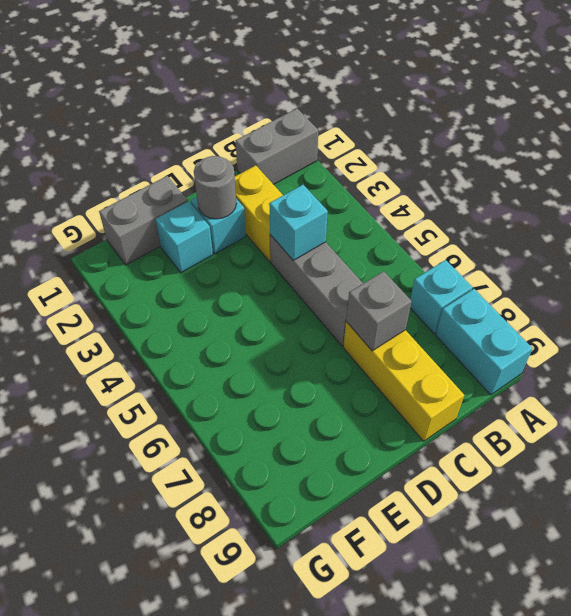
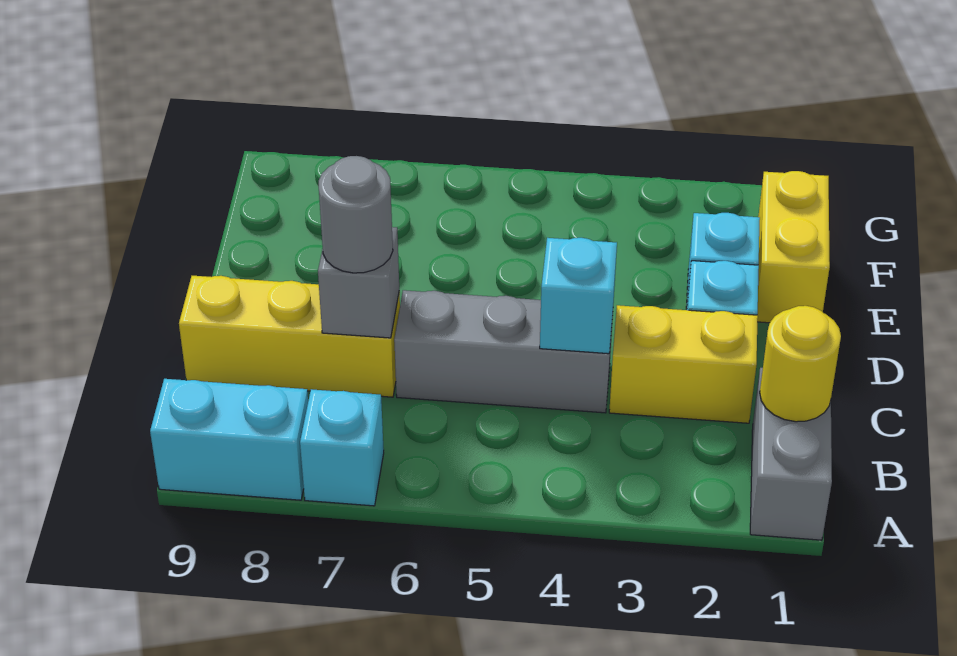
none -> yellow round brick B1 level 2
grey round brick D2 level 2 -> grey round brick C7 level 3
grey brick E1:F1 level 1 -> yellow brick E1:F1 level 1

